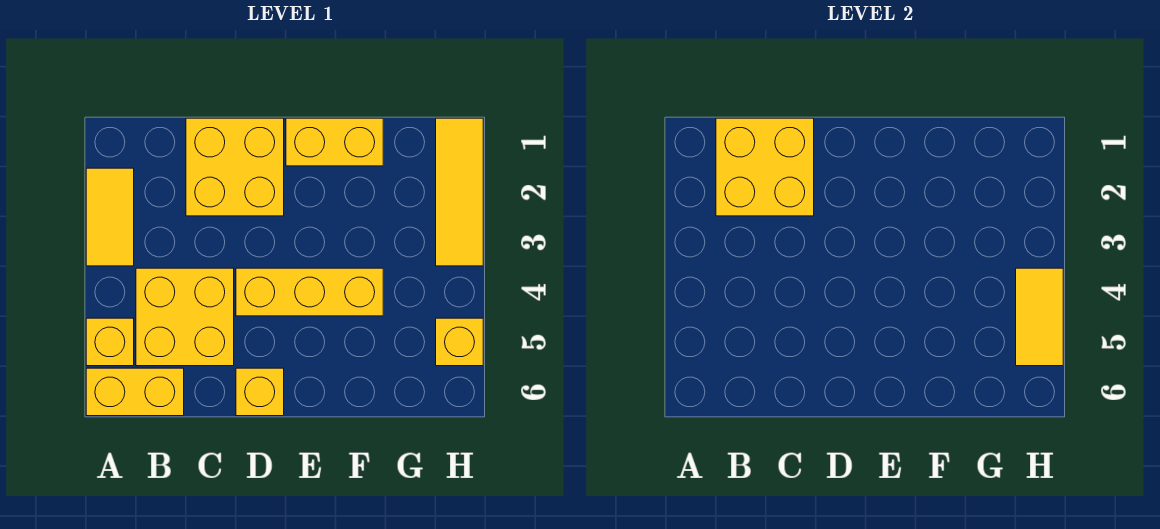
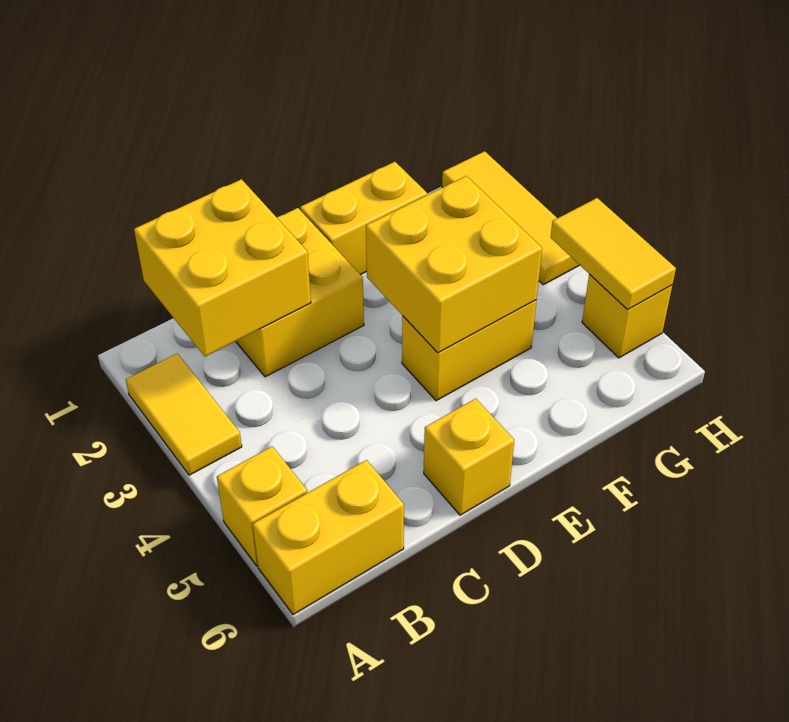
yellow brick B4:C5 level 1 -> yellow brick E3:F4 level 2
yellow brick D4:F4 level 1 -> yellow brick E4:F4 level 1

